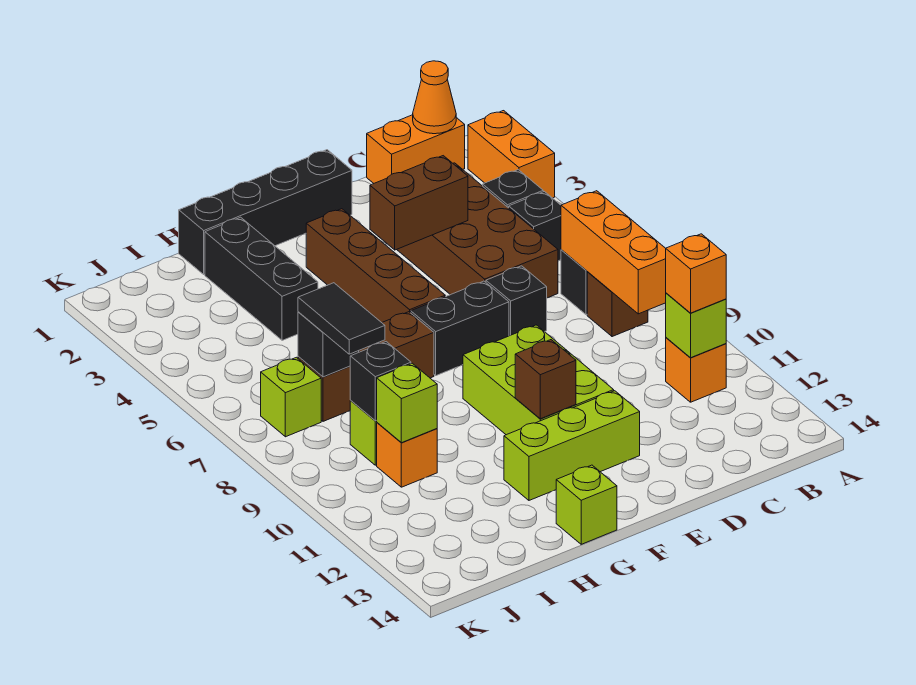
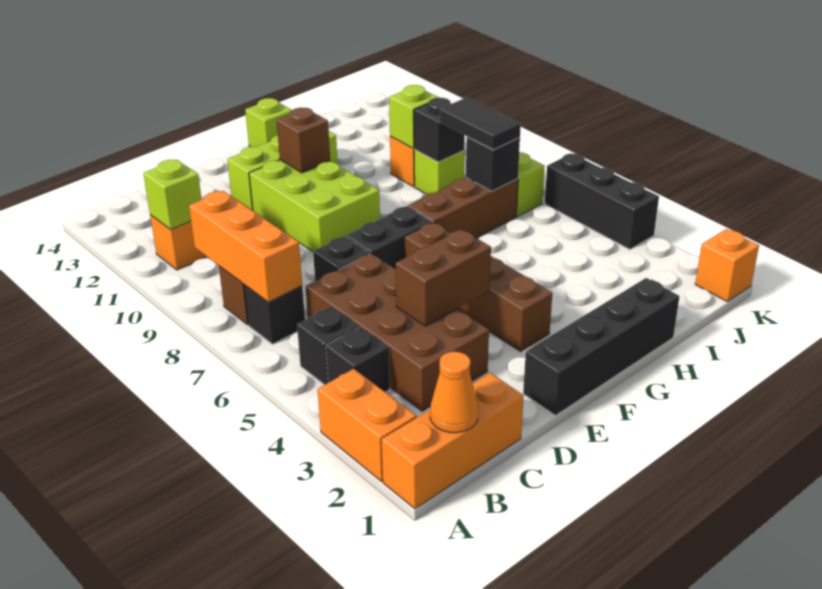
orange brick B1:C1 level 1 -> orange brick A1:C1 level 1
orange brick B11 level 3 -> orange brick K1 level 1
black brick H2:H4 level 1 -> black brick K4:K6 level 1

